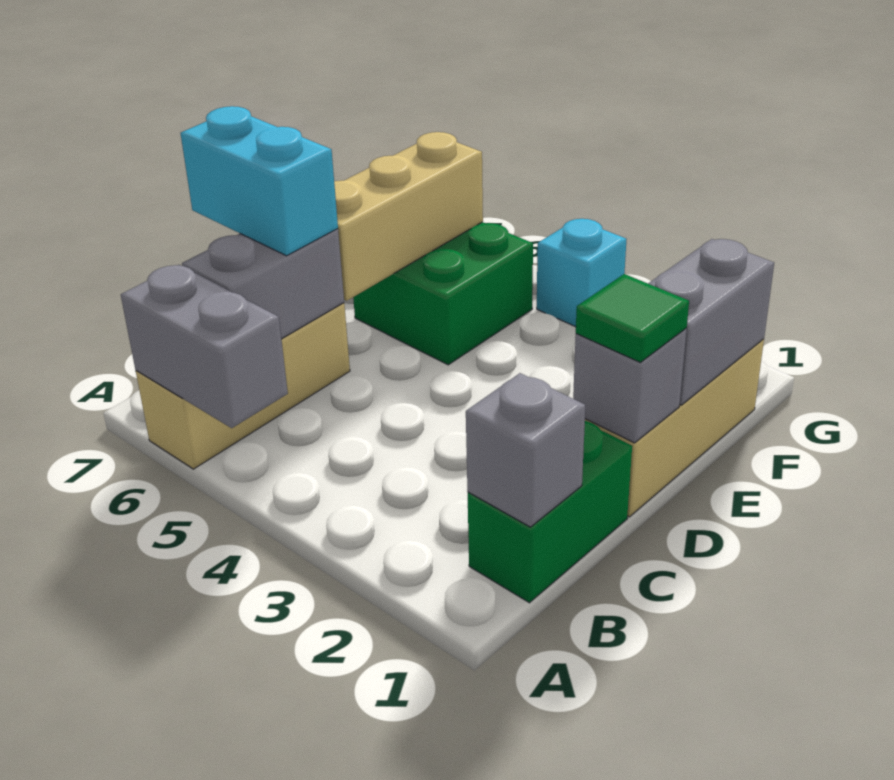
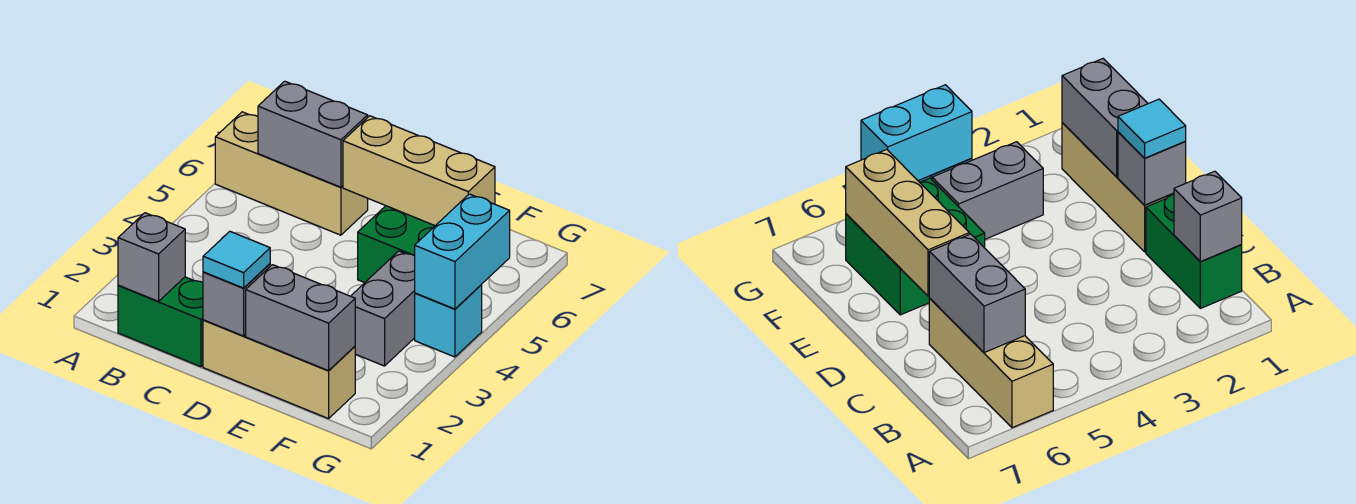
grey brick A5:A6 level 2 -> grey brick F3:F4 level 1
cyan brick C6:C7 level 3 -> cyan brick G4:G5 level 2
green tile D1 level 3 -> cyan tile D1 level 3

